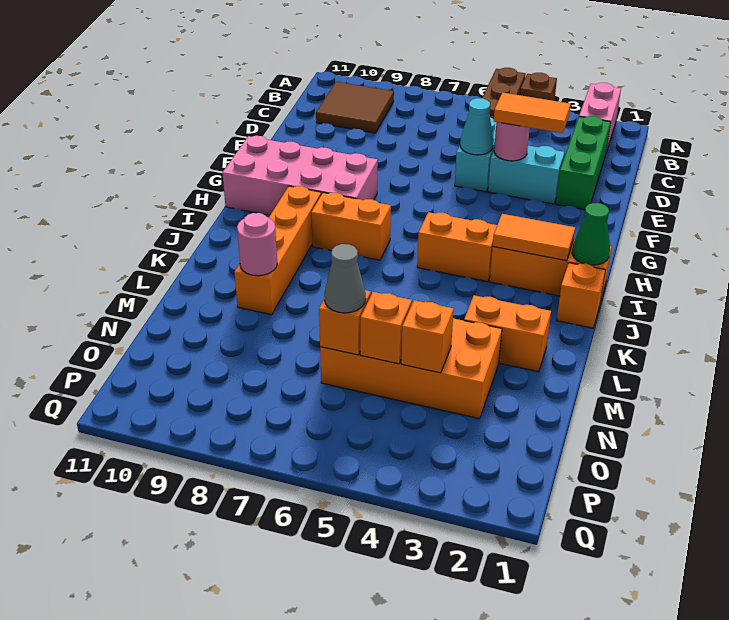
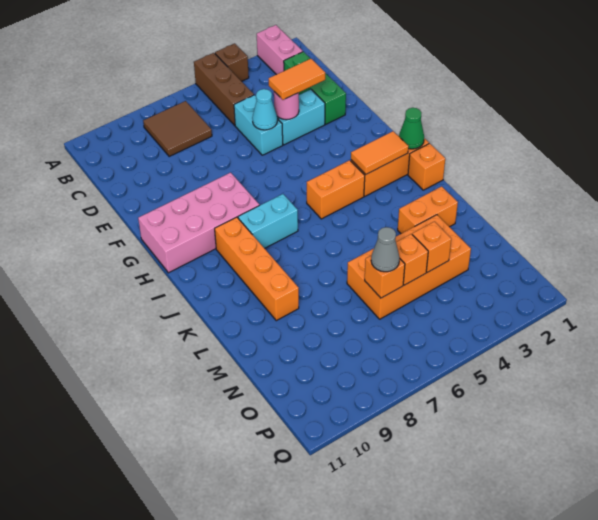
brown tile B9:C10 level 1 -> brown tile B7:C8 level 1
orange brick I7:I8 level 1 -> cyan brick I7:I8 level 1
pink round brick L9 level 2 -> none

